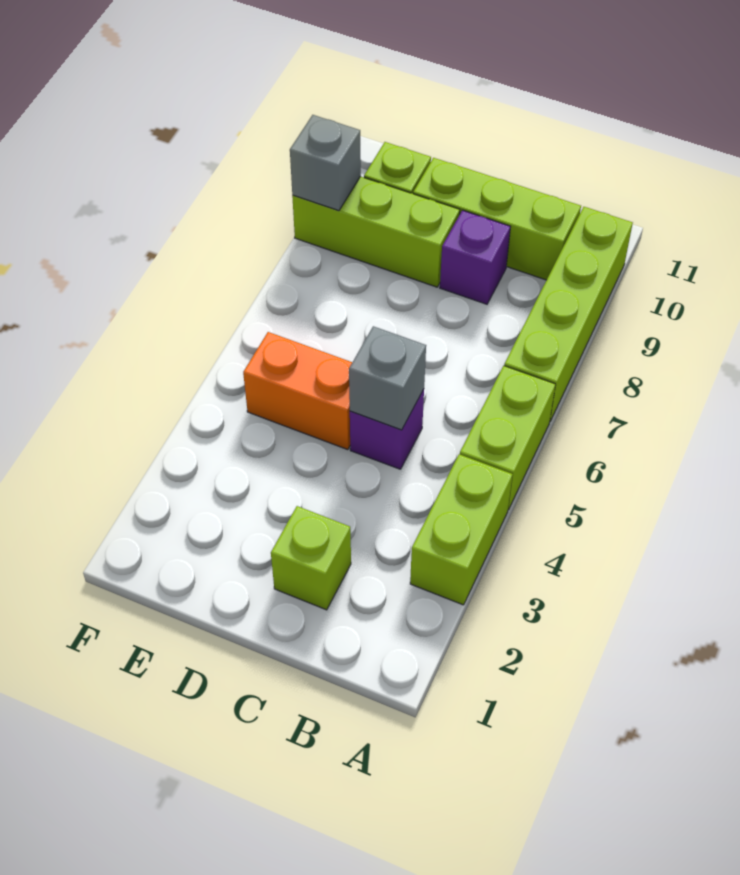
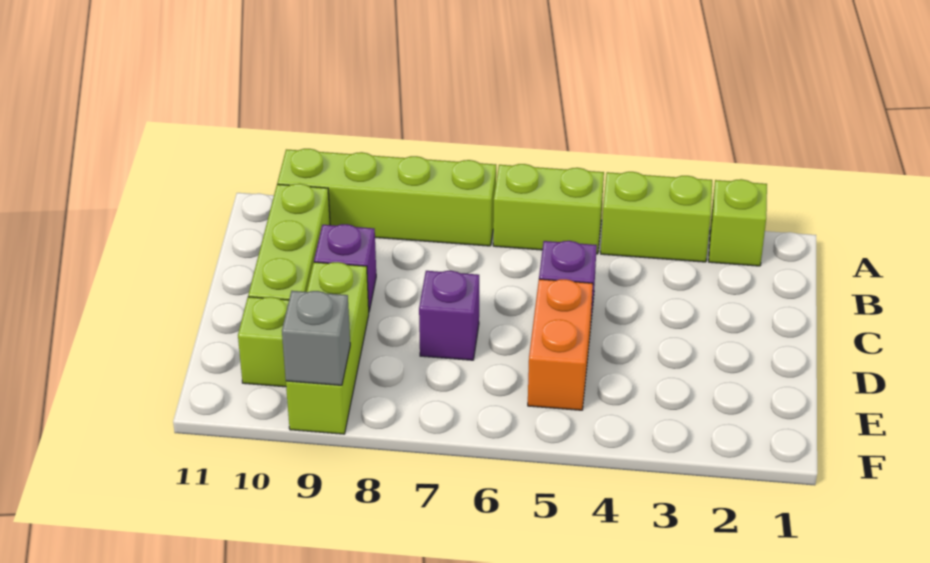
lime brick C2 level 1 -> lime brick A2 level 1
grey brick C5 level 2 -> none
none -> purple brick D7 level 1

